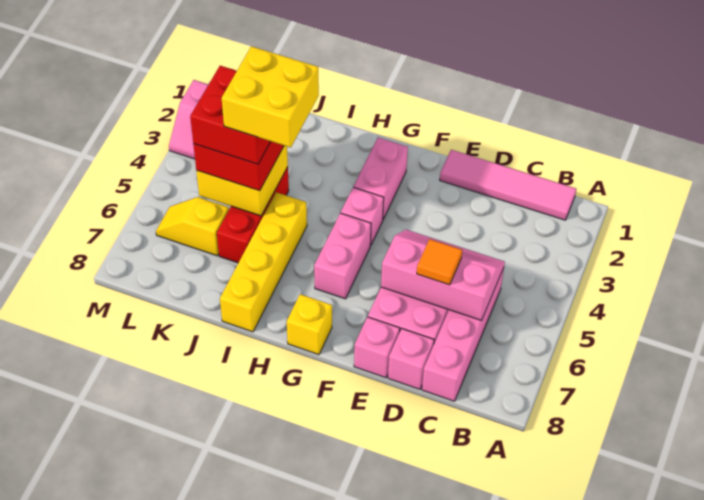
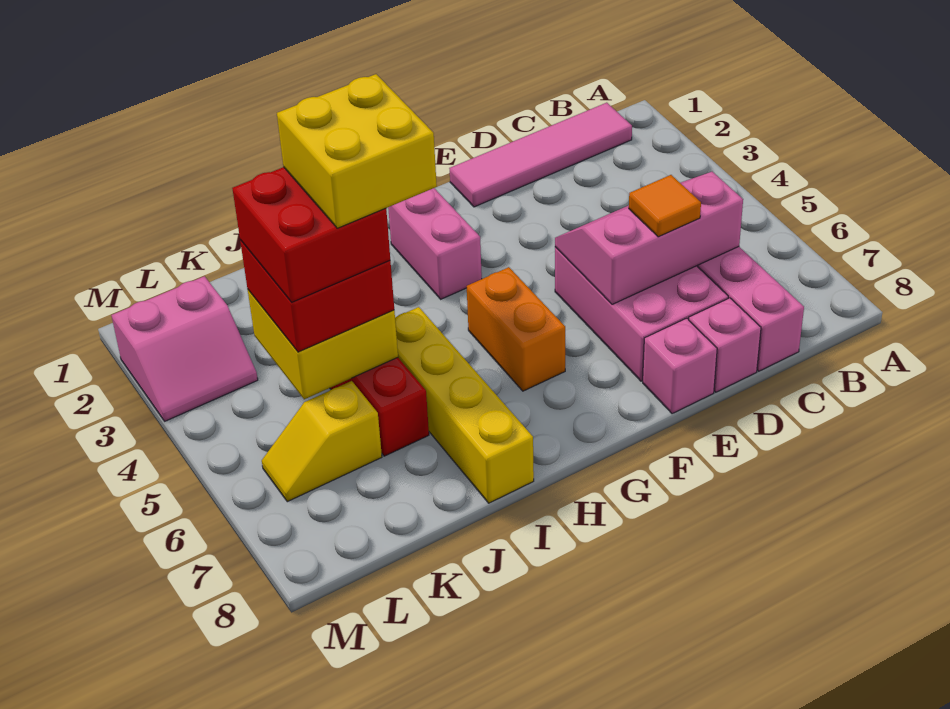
pink brick G4 level 1 -> none
pink brick G5:G6 level 1 -> orange brick G5:G6 level 1
yellow brick G8 level 1 -> none

